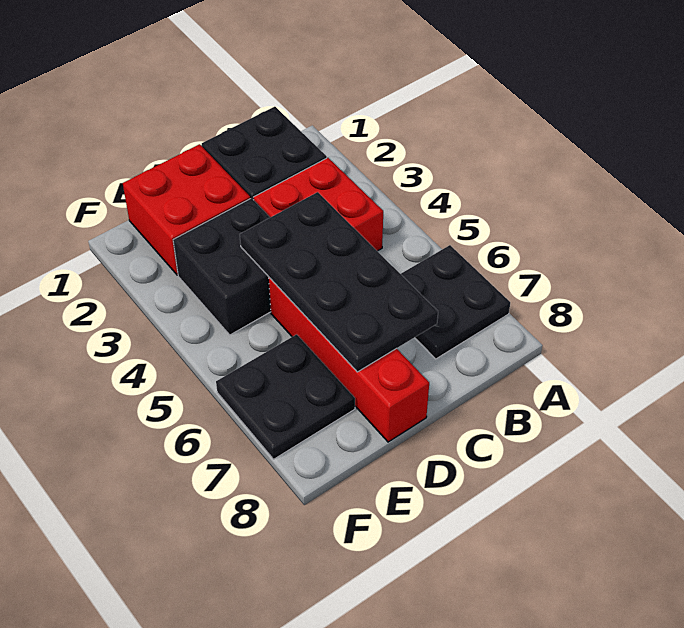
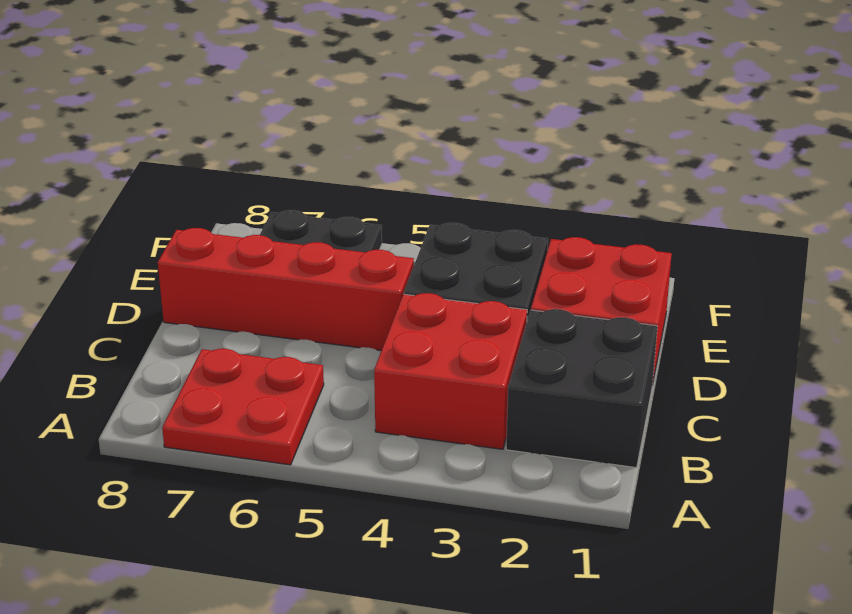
black plate A6:B7 level 1 -> red plate A6:B7 level 1
black plate C4:D7 level 2 -> none

